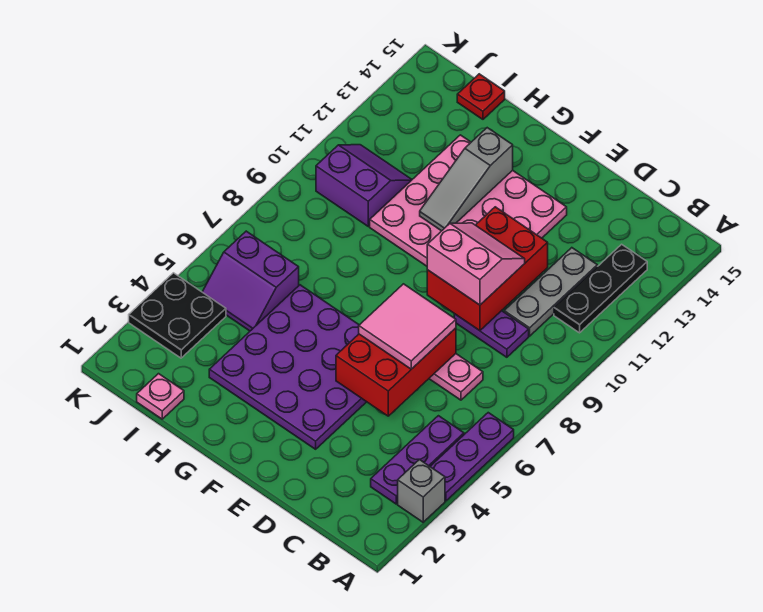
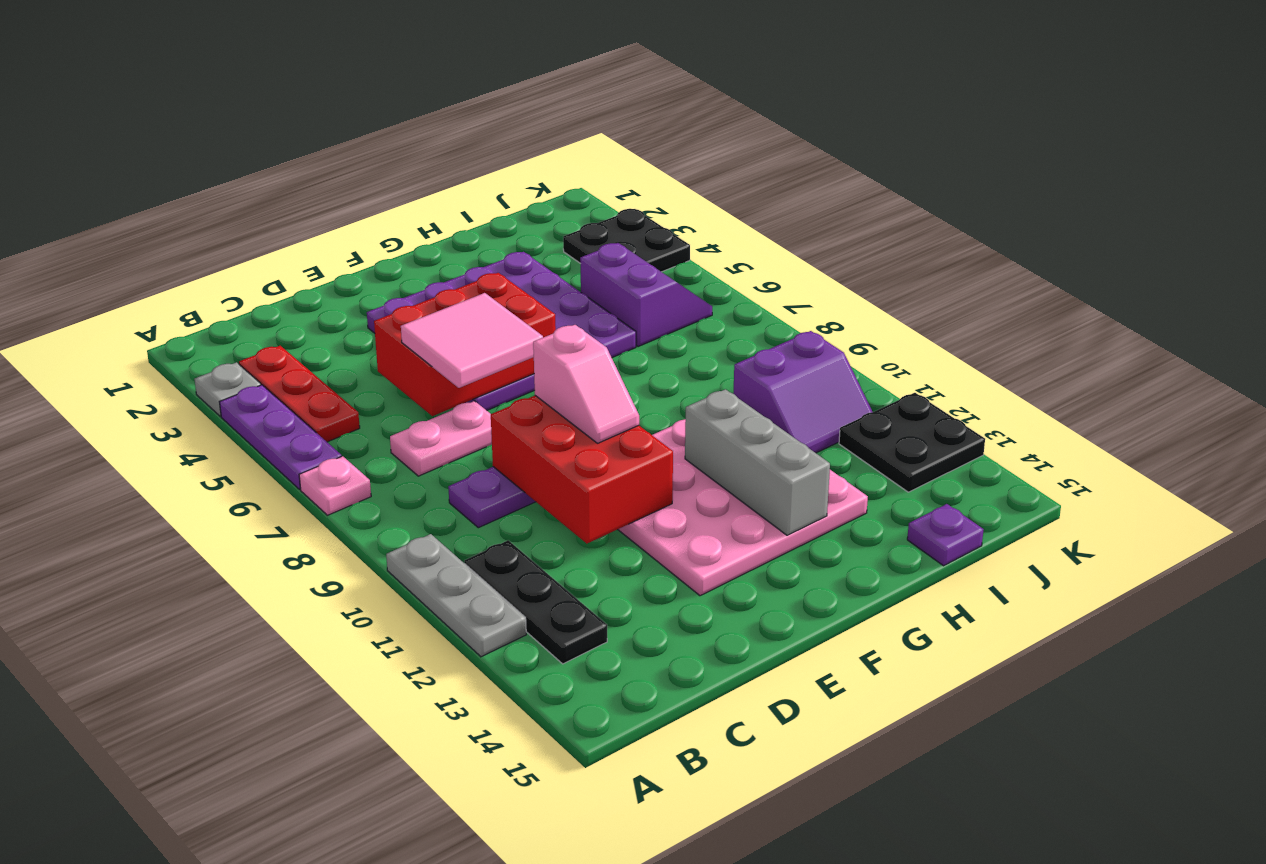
grey brick A3 level 1 -> grey plate A3 level 1
purple plate B3:B5 level 1 -> red plate B3:B5 level 1
grey plate C10:C12 level 1 -> grey plate A10:A12 level 1
red brick D5:E7 level 2 -> red brick D5:F6 level 2
pink slope D9:E10 level 3 top 9 -> pink slope E9:E10 level 3 top 9
grey slope G11:G13 level 2 top 13 -> grey brick G11:G13 level 2
pink plate I1 level 1 -> pink plate A7 level 1
purple slope I5:J6 level 1 top 6 -> purple slope I5:J6 level 1 top I
red plate I15 level 1 -> purple plate I15 level 1
none -> black plate J12:K13 level 1

